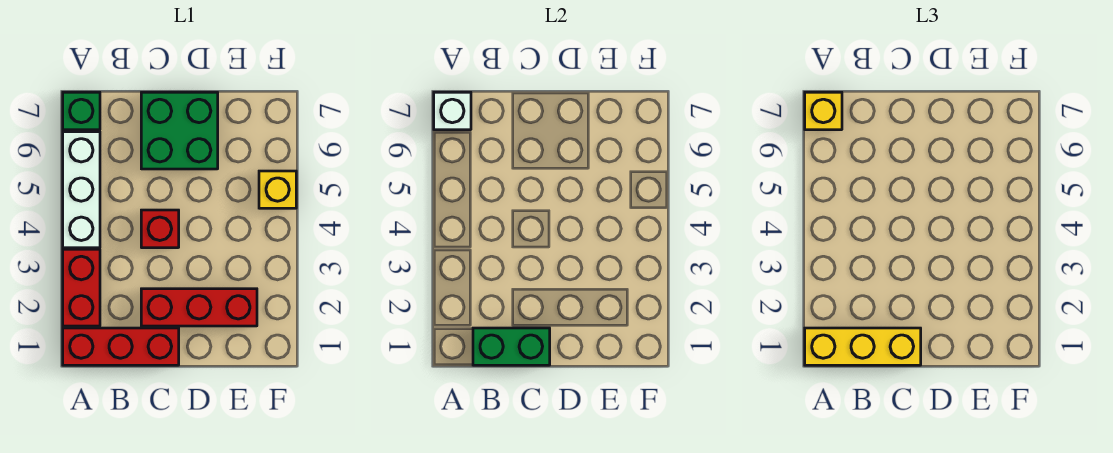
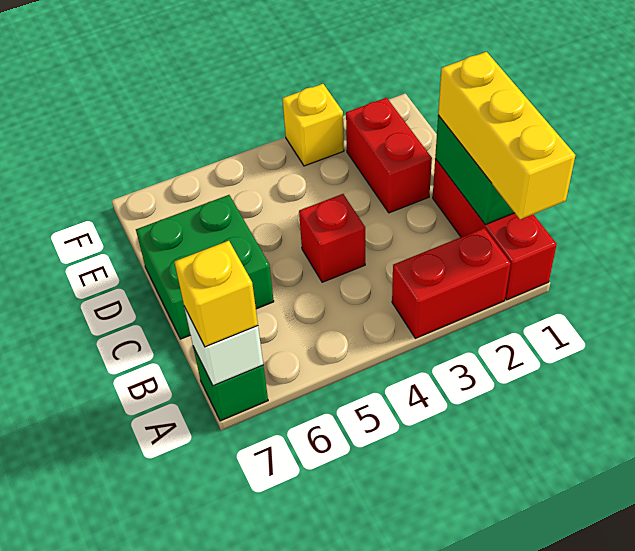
white brick A4:A6 level 1 -> none
red brick C2:E2 level 1 -> red brick D2:E2 level 1
yellow brick F5 level 1 -> yellow brick F3 level 1

